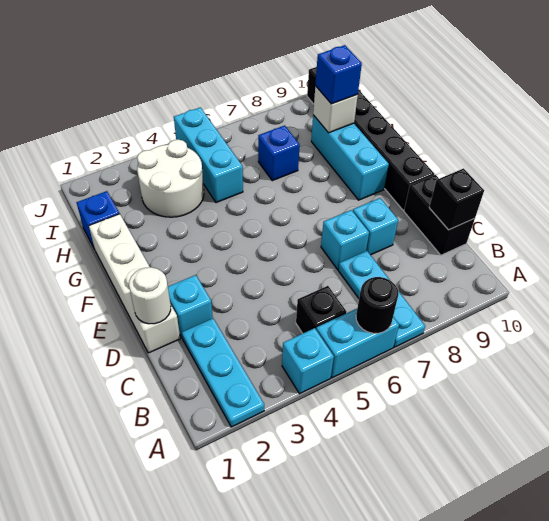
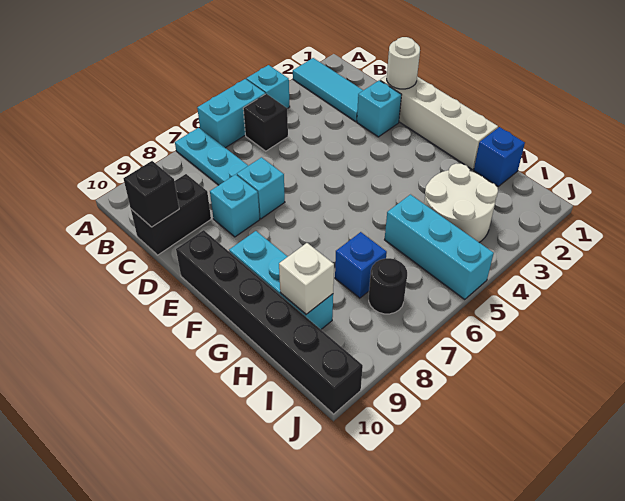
cyan plate A2:C2 level 1 -> cyan tile A2:C2 level 1
black round brick A6 level 2 -> black round brick I7 level 1
black brick C10:D10 level 1 -> black brick C9:C10 level 1
blue brick H9 level 3 -> none

